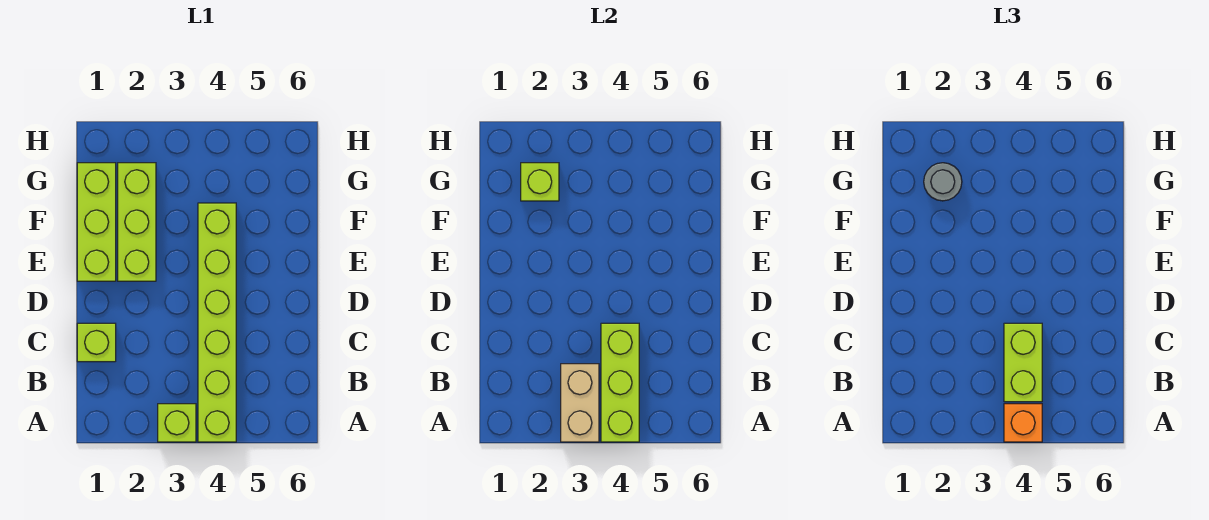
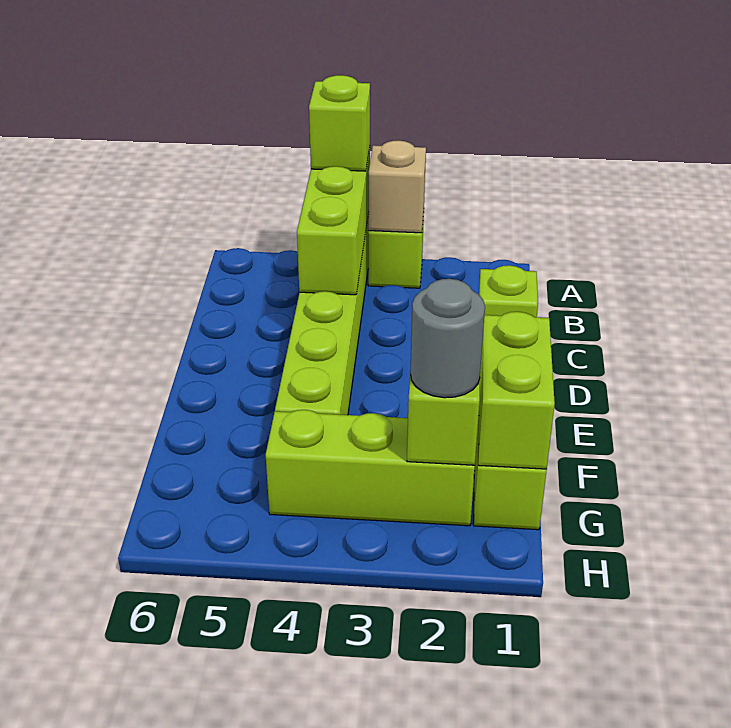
tan brick A3:B3 level 2 -> tan brick A3 level 2
orange brick A4 level 3 -> lime brick A4 level 3
lime brick B4:C4 level 3 -> lime brick F1:G1 level 2
lime brick E2:G2 level 1 -> lime brick G2:G4 level 1

